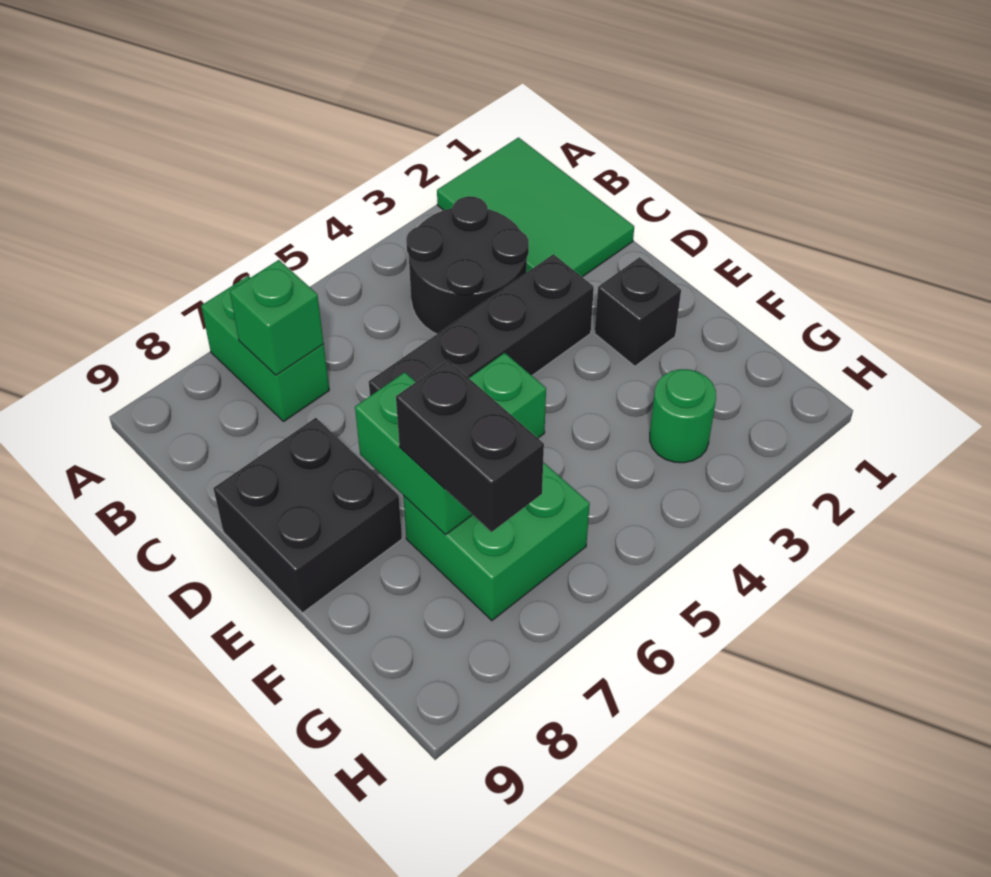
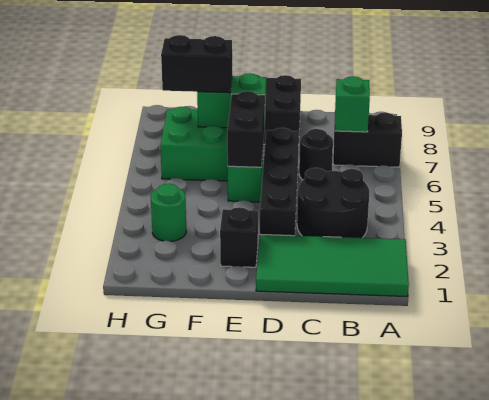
green tile A1:C2 level 1 -> green tile A1:D2 level 1
green brick A7:B7 level 1 -> black brick A7:B7 level 1
none -> black round brick C6 level 1
none -> black brick E5:E6 level 2

